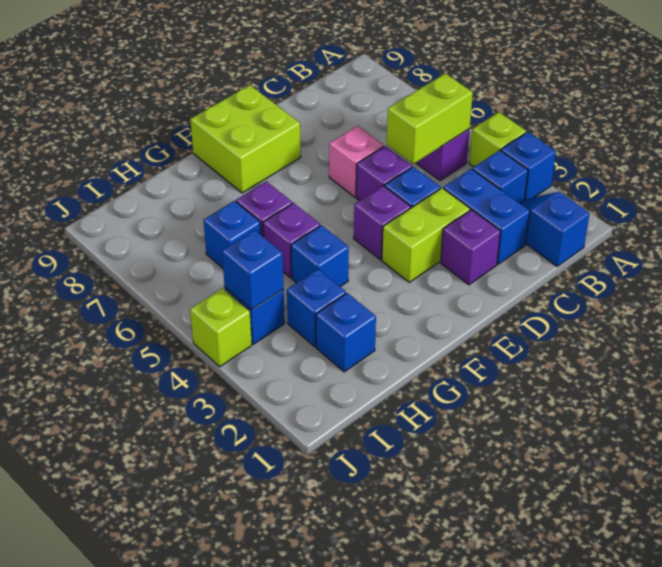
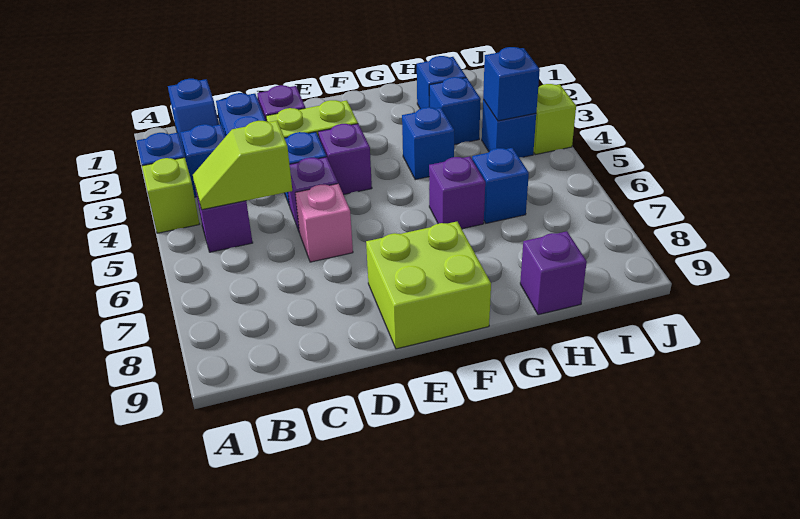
lime brick B5:C5 level 2 -> lime slope B5:C5 level 2 top C
purple brick G5 level 1 -> purple brick H9 level 1

